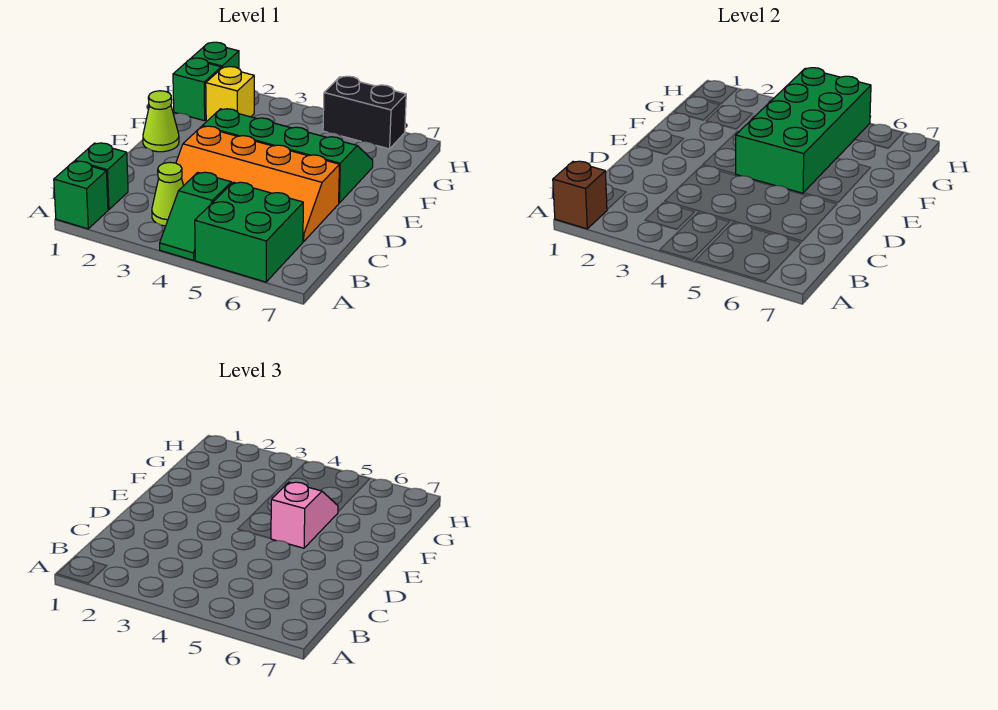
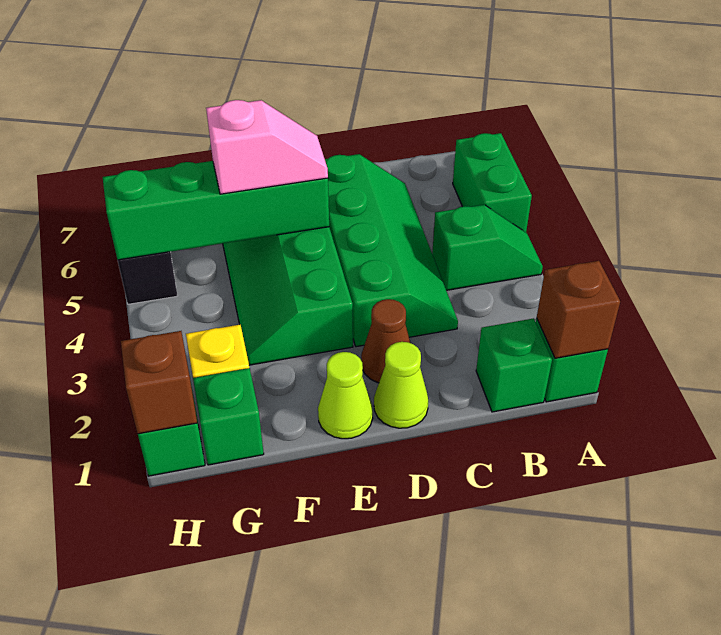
green brick A5:B6 level 1 -> green brick A5:A6 level 1
lime cone B3 level 1 -> lime cone D1 level 1
orange slope C3:D6 level 1 top D -> green slope C3:D6 level 1 top D
none -> brown cone D2 level 1
green brick E4:H5 level 2 -> green brick E5:H5 level 2
pink slope E5:F5 level 3 top E -> pink slope E5:F5 level 3 top F
none -> brown brick H1 level 2

